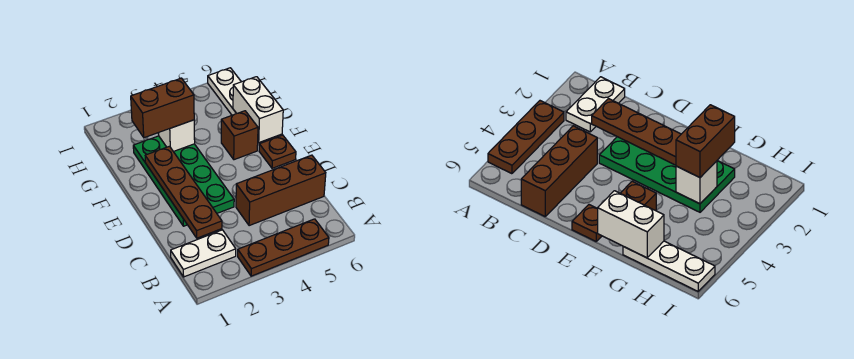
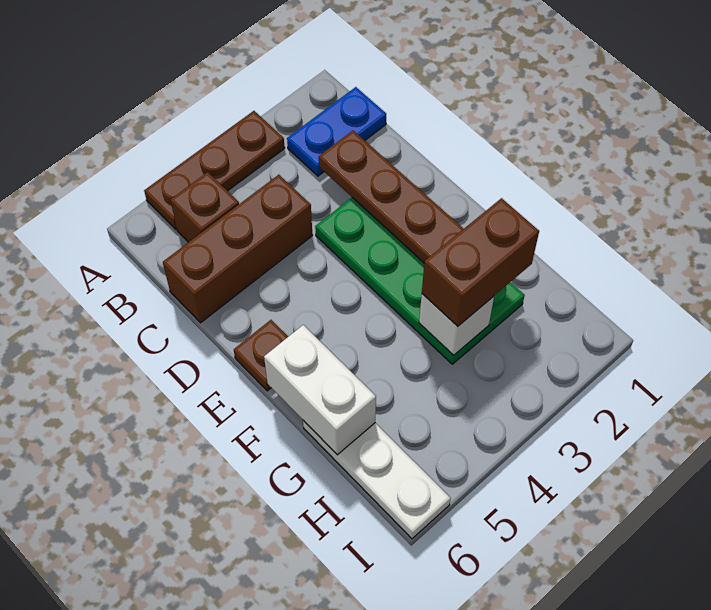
white plate B1:B2 level 1 -> blue plate B1:B2 level 1
brown brick F5 level 1 -> brown brick B5 level 1

